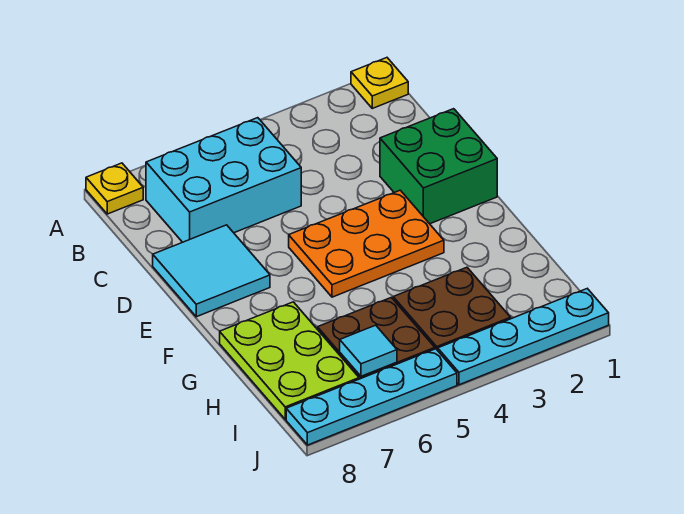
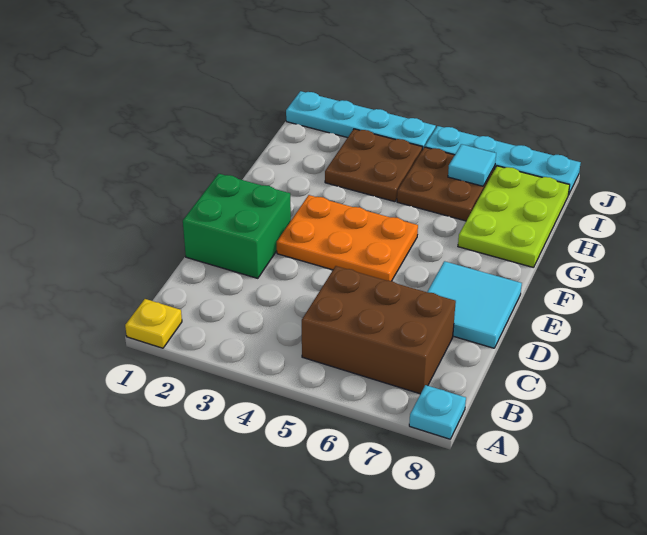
yellow plate A8 level 1 -> cyan plate A8 level 1
cyan brick B5:C7 level 1 -> brown brick B5:C7 level 1

